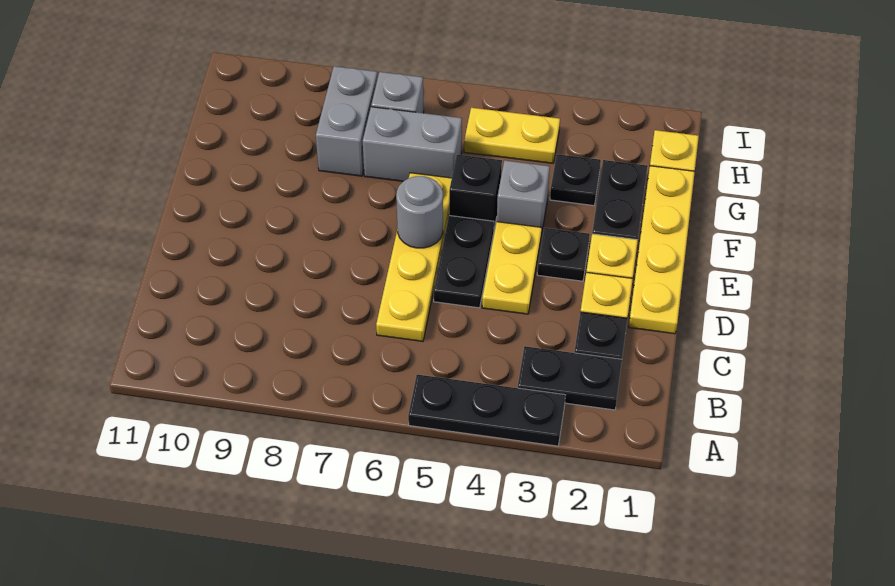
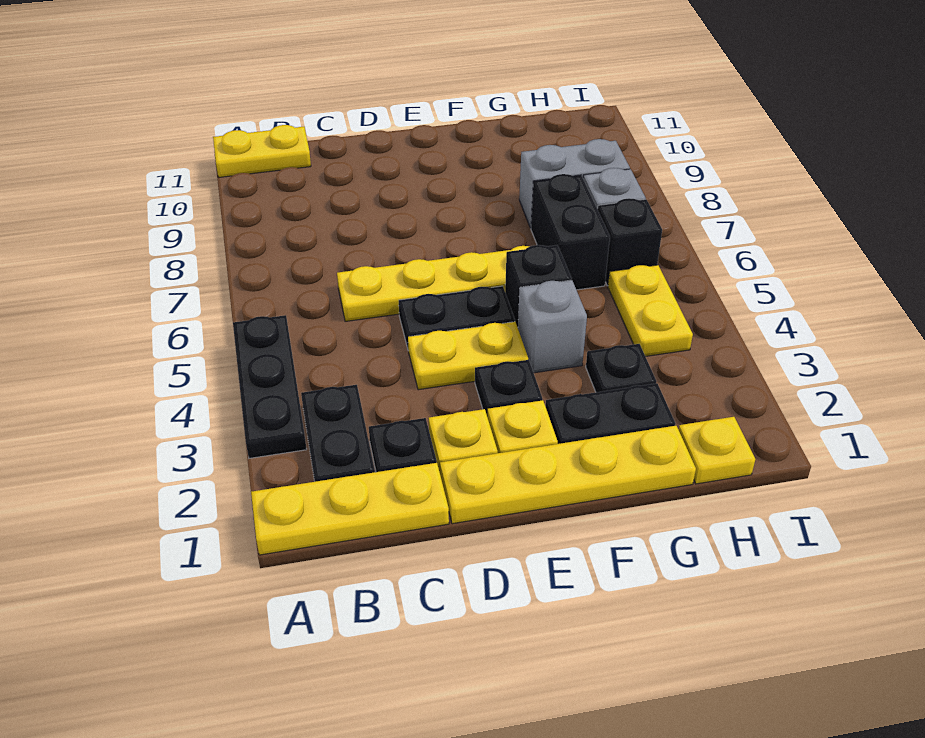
none -> yellow plate A1:C1 level 1
none -> yellow plate A11:B11 level 1
grey round brick E6 level 2 -> none
grey brick G6:G7 level 1 -> black brick G6:G7 level 1
none -> black brick H6 level 1

